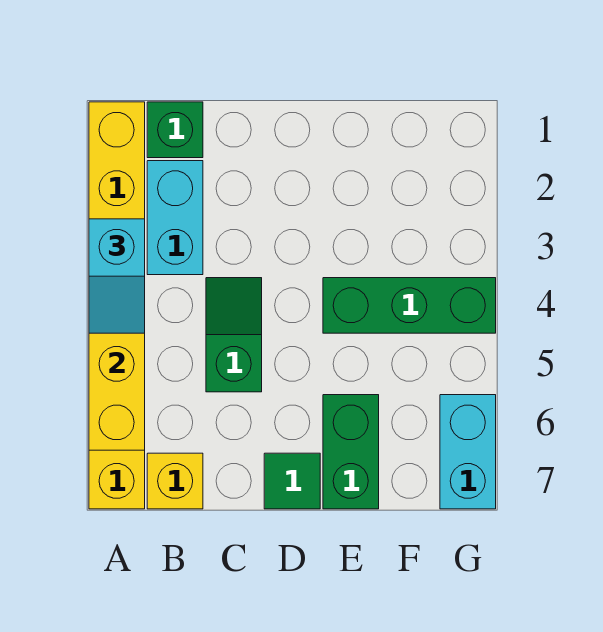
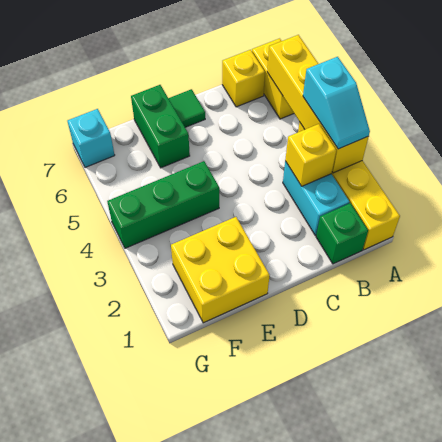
cyan slope A3:A4 level 3 top 3 -> cyan slope A3:A4 level 3 top 4
none -> yellow brick B3 level 2
green slope C4:C5 level 1 top 5 -> none
none -> yellow brick E1:F2 level 1
cyan brick G6:G7 level 1 -> cyan brick G7 level 1

